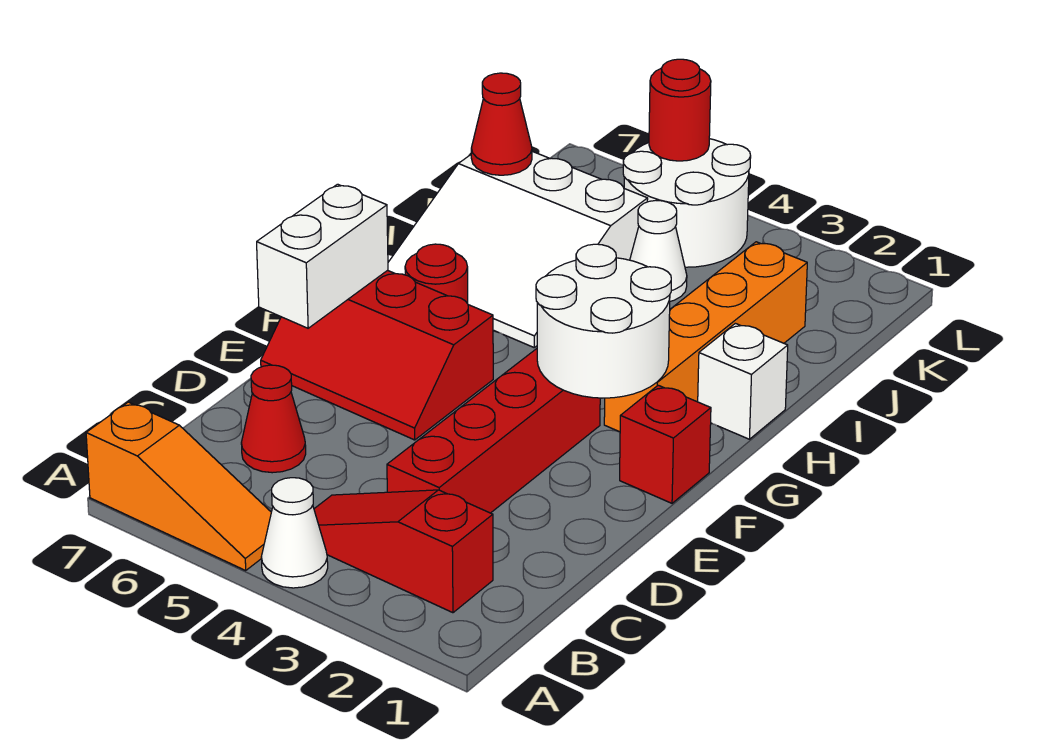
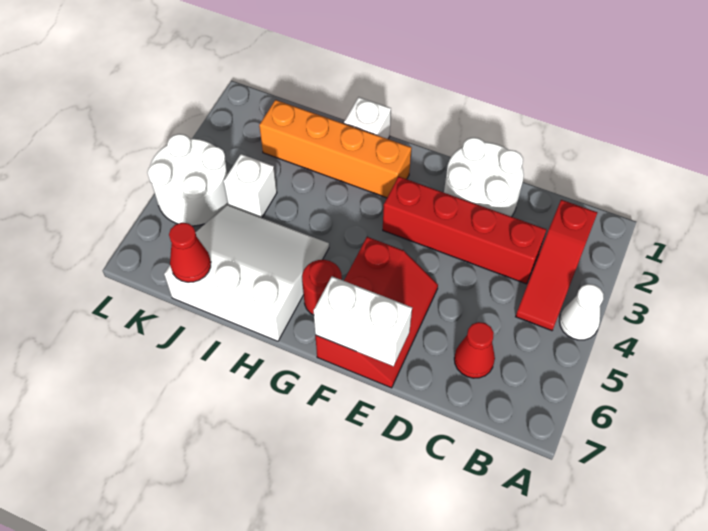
orange slope A5:A7 level 1 top 7 -> none
red brick F1 level 1 -> none
white round brick F2:G3 level 2 -> white round brick D1:E2 level 1
white slope H5:J7 level 1 top J -> white slope H5:J7 level 1 top 7
white cone J4 level 1 -> white brick J4 level 1
red round brick L5 level 2 -> none

